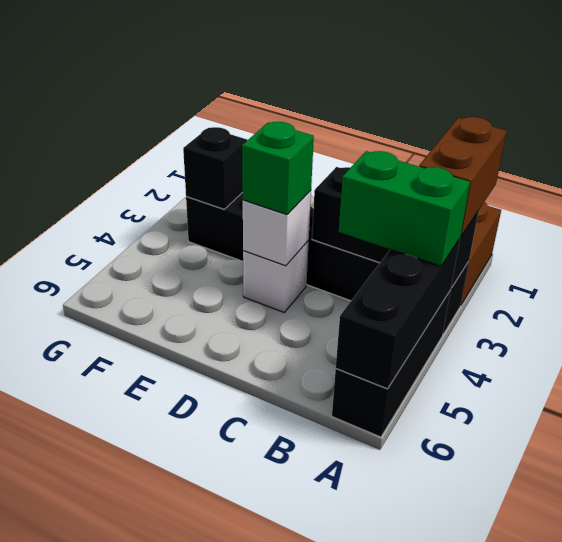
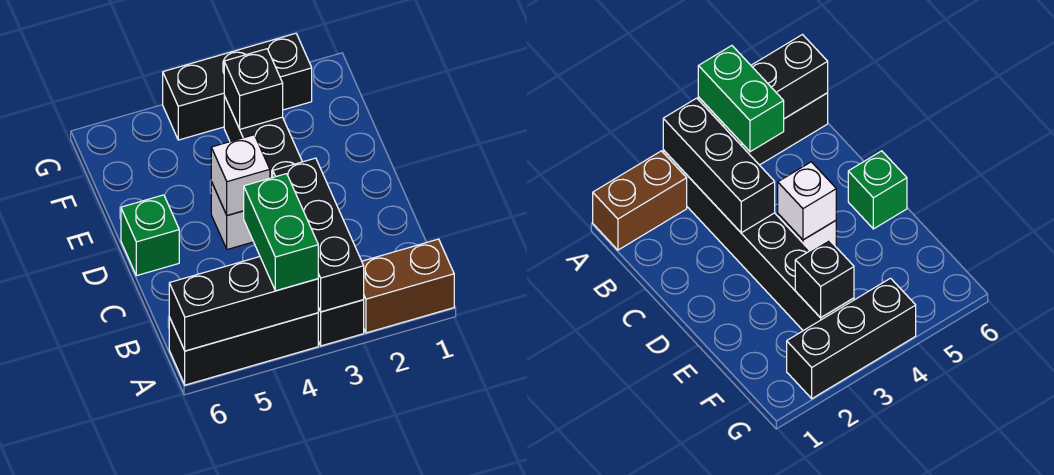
brown brick A2:A3 level 3 -> none
green brick D4 level 3 -> green brick D6 level 1
none -> black brick G2:G4 level 1

